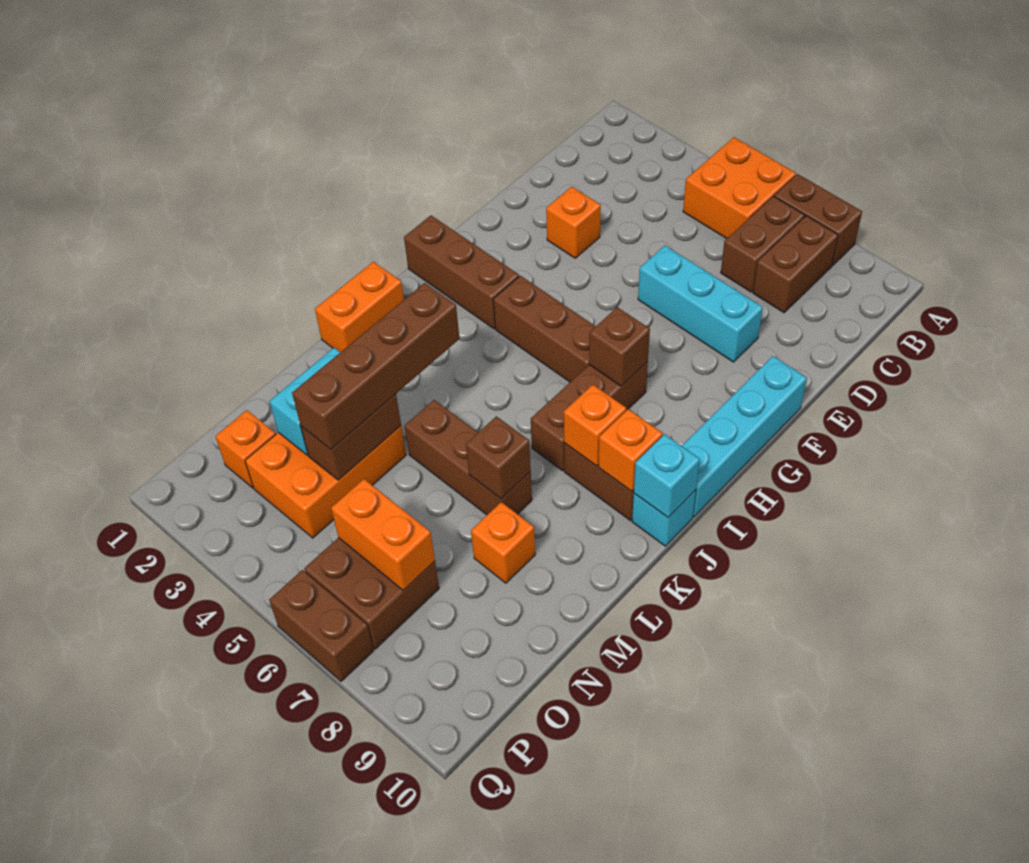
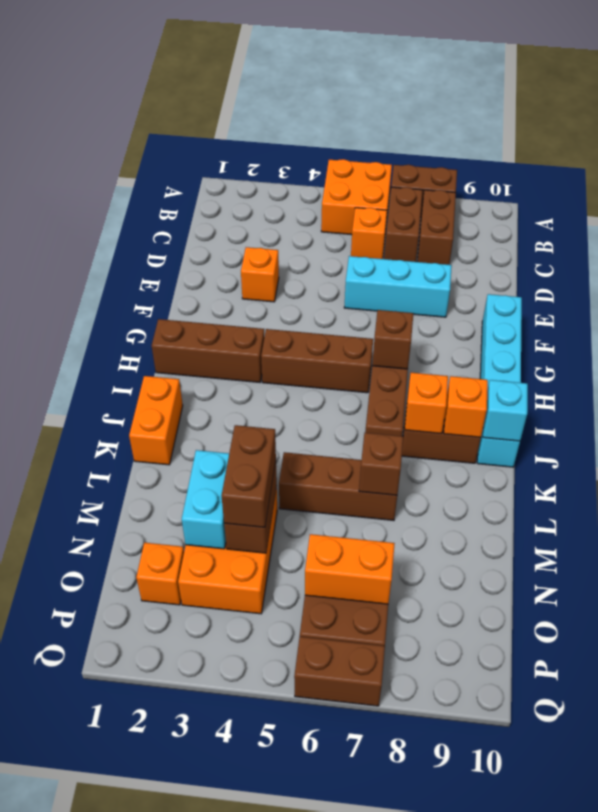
brown brick K4:N4 level 3 -> brown brick M4:N4 level 3
orange brick M8 level 1 -> orange brick C6 level 1

